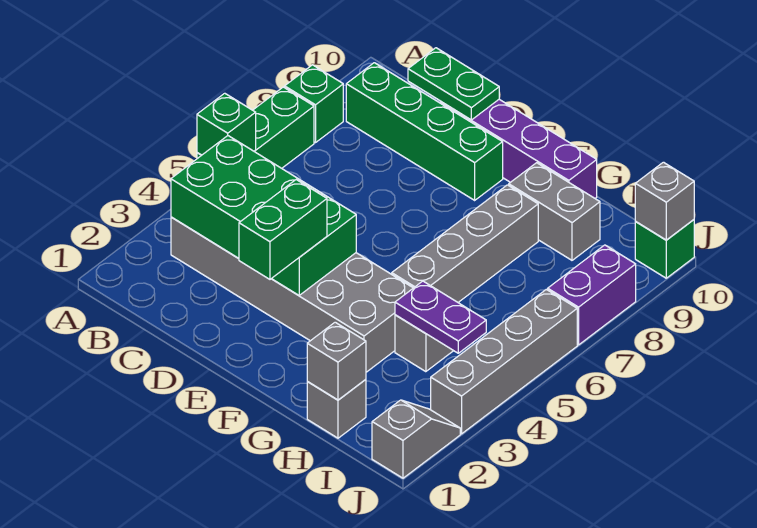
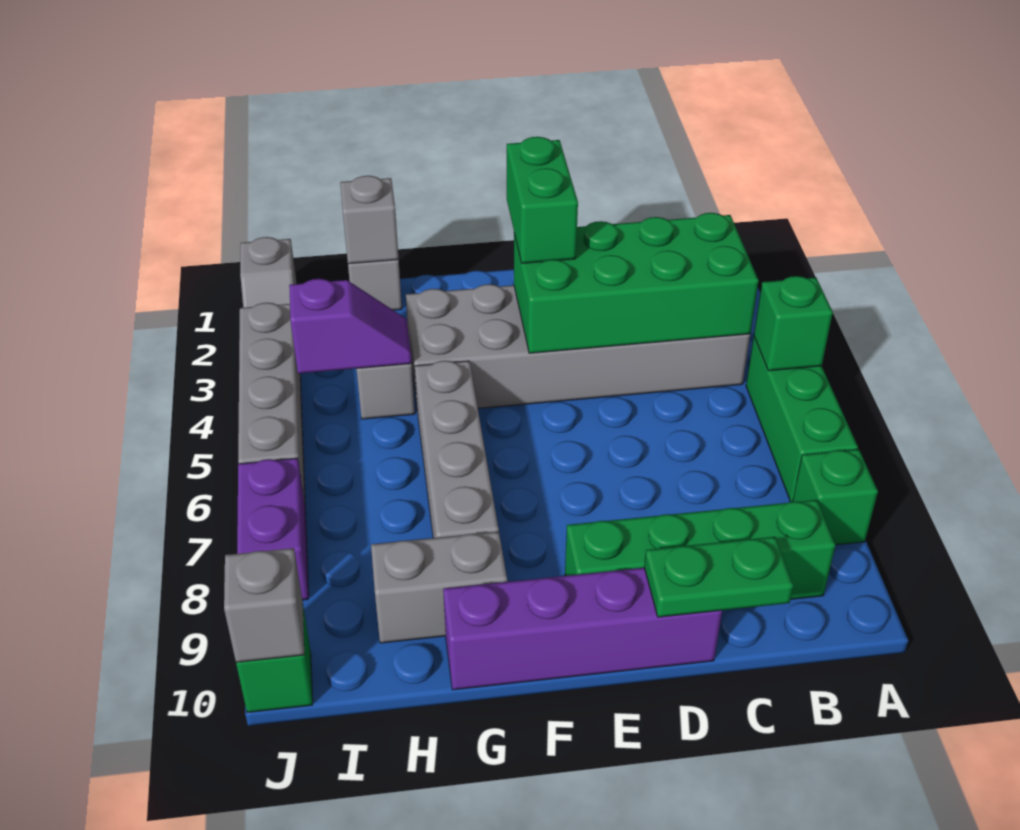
purple plate H4:I4 level 2 -> purple slope H4:I4 level 2 top I

